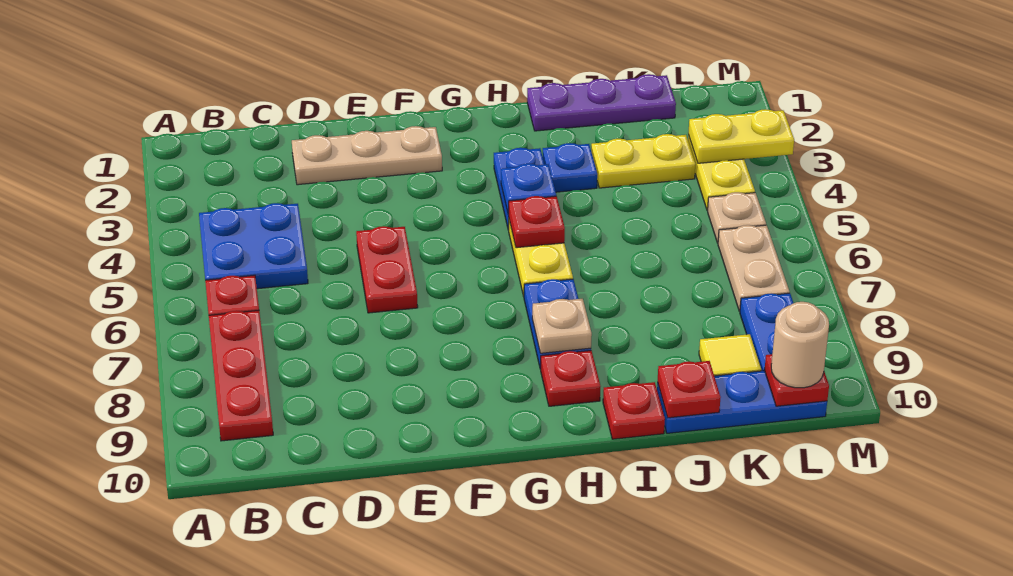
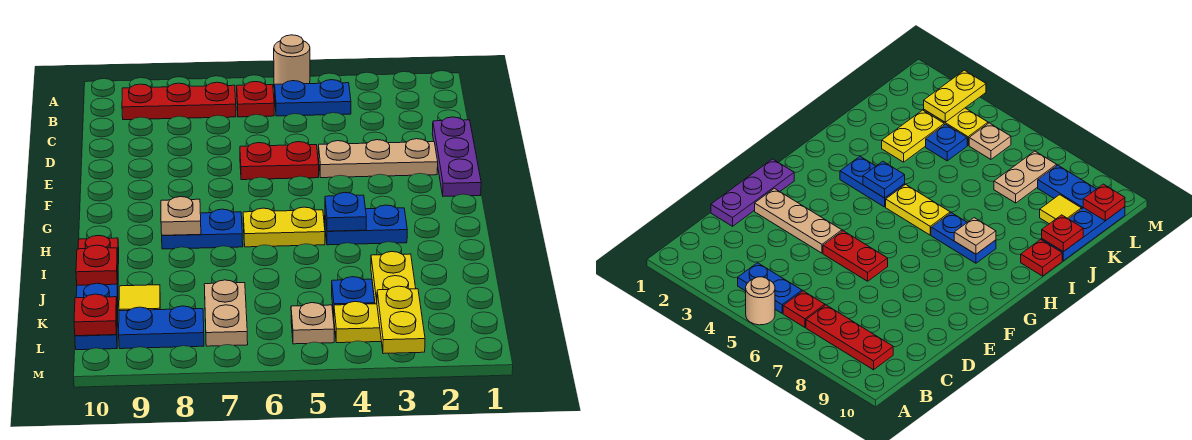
blue plate B4:C5 level 1 -> blue plate B4:B5 level 1
tan plate D2:F2 level 1 -> tan plate E2:E4 level 1
red plate H5 level 2 -> none
red plate H9 level 1 -> none
purple plate I1:K1 level 1 -> purple plate D1:F1 level 1
blue plate I3 level 1 -> blue plate K4 level 1
tan plate L6:L7 level 1 -> tan plate K7:L7 level 1
tan round brick L10 level 3 -> tan round brick A5 level 1

